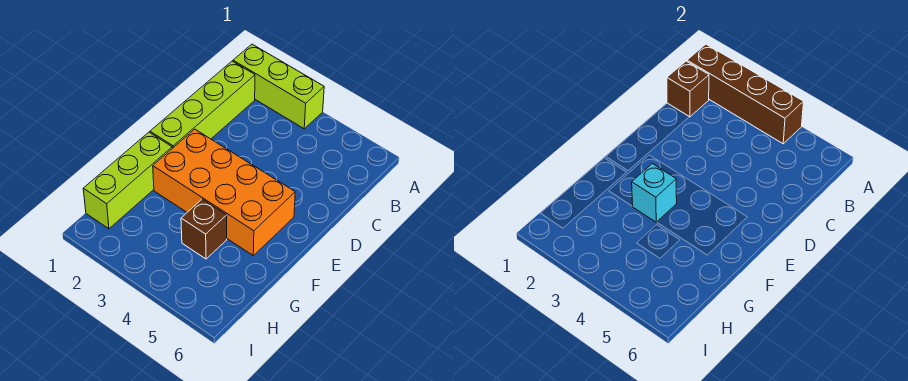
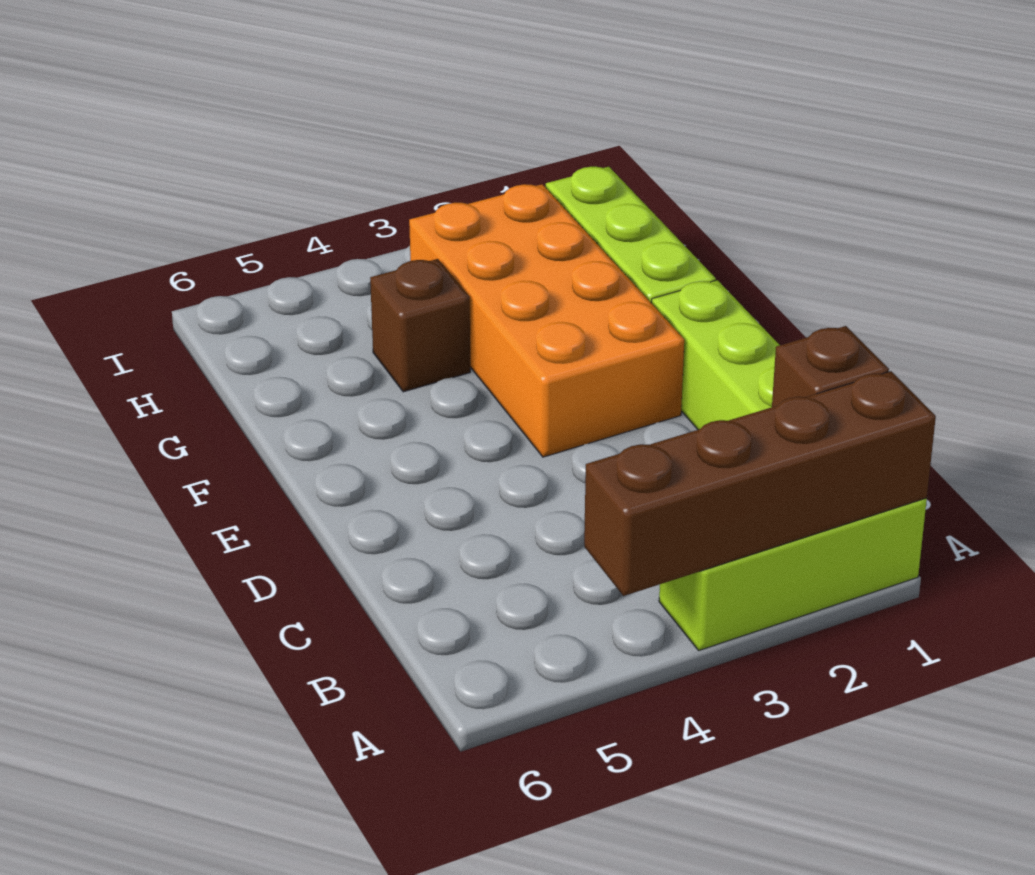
orange brick E2:F5 level 1 -> orange brick E2:H3 level 1
cyan brick F3 level 2 -> none

